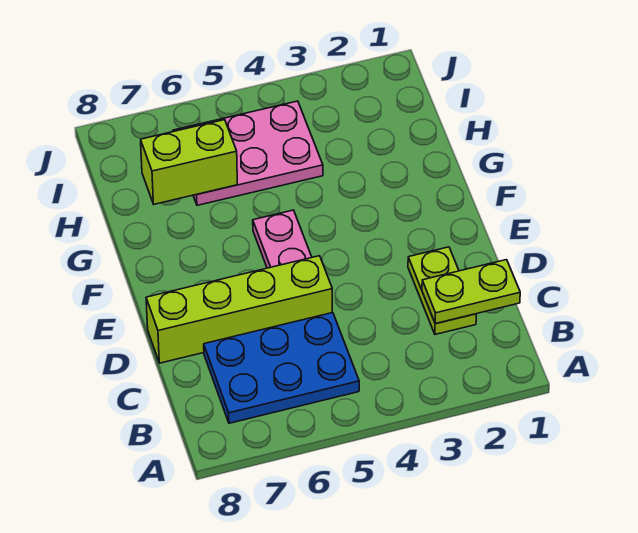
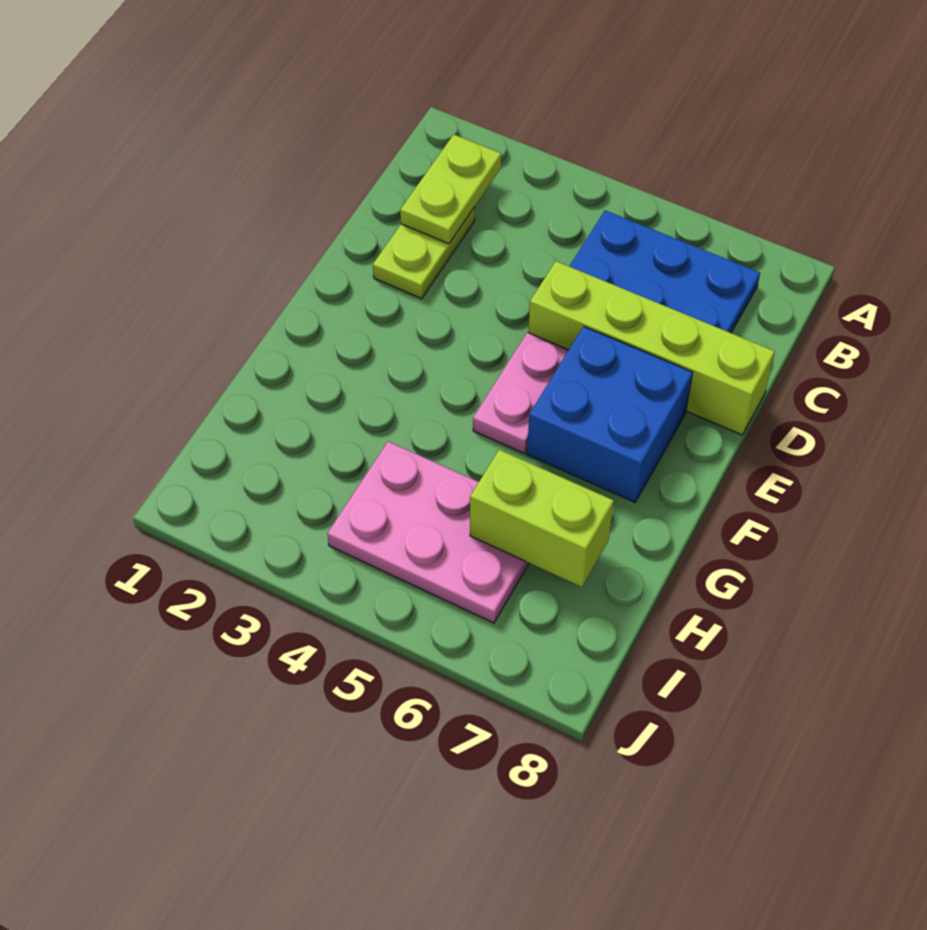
lime plate C1:C2 level 2 -> lime plate B2:C2 level 2
none -> blue brick E6:F7 level 1

